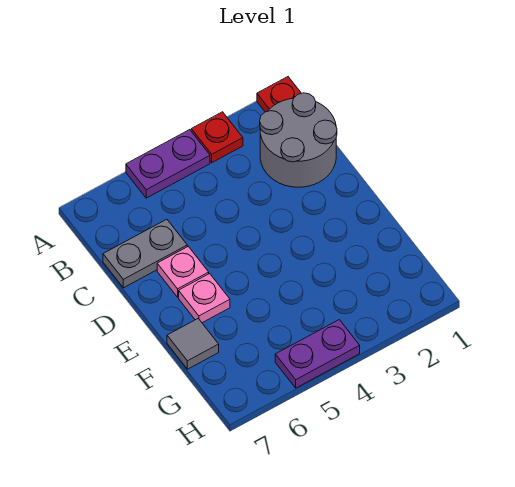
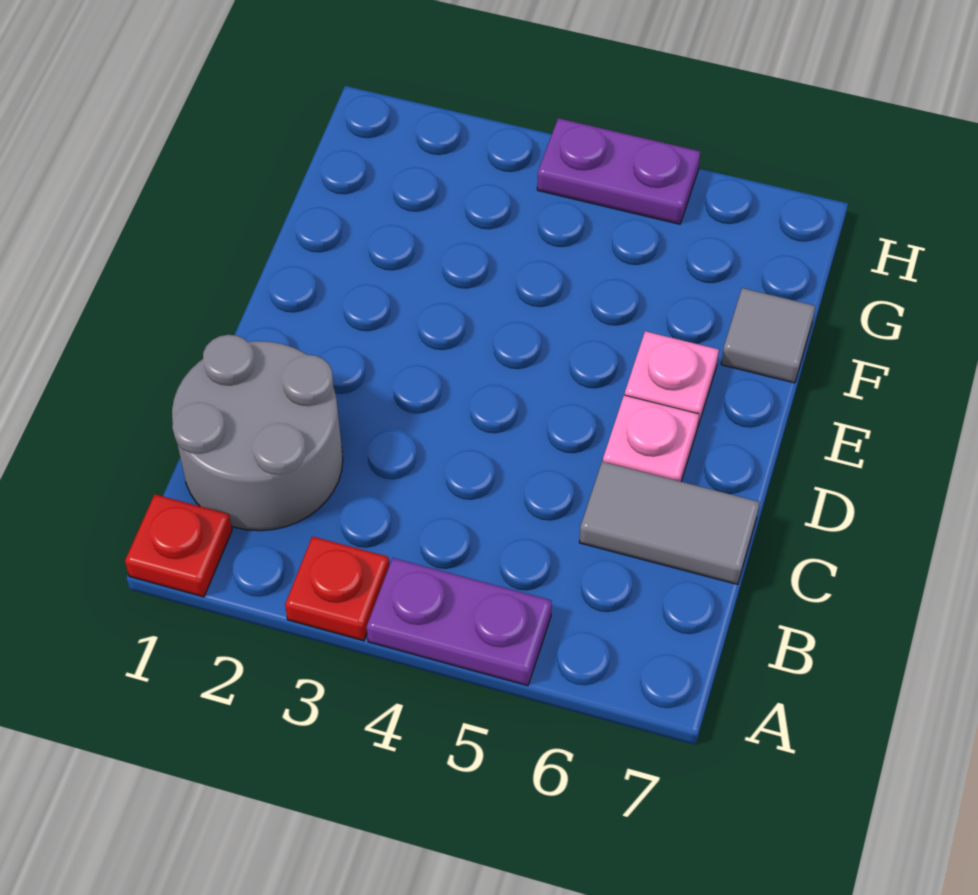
grey plate C6:C7 level 1 -> grey tile C6:C7 level 1

